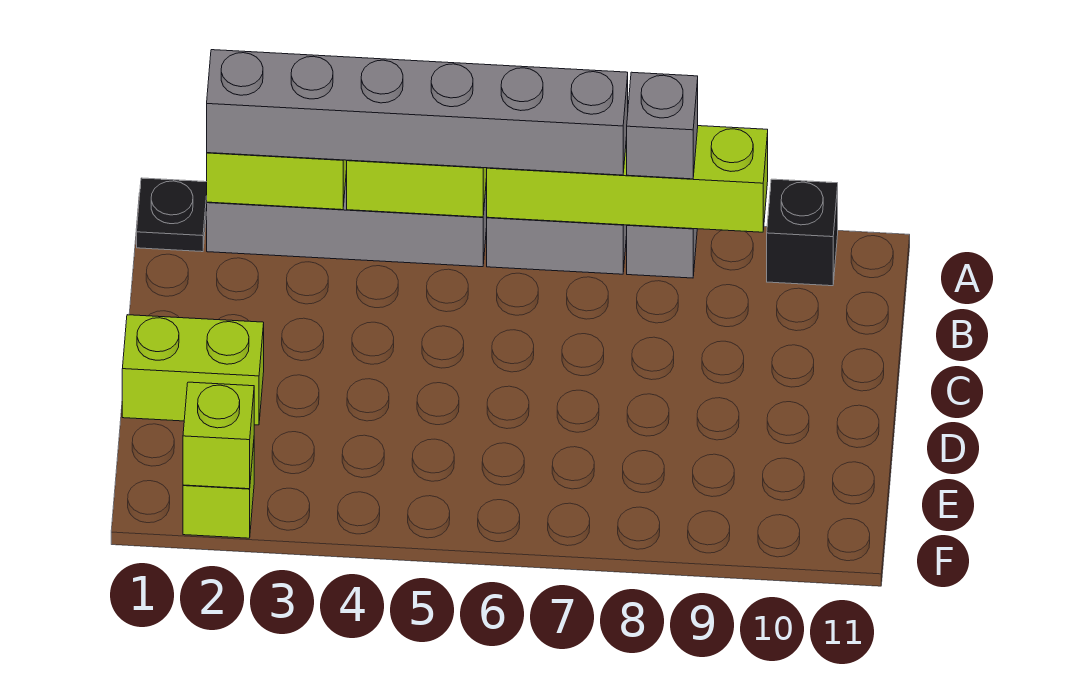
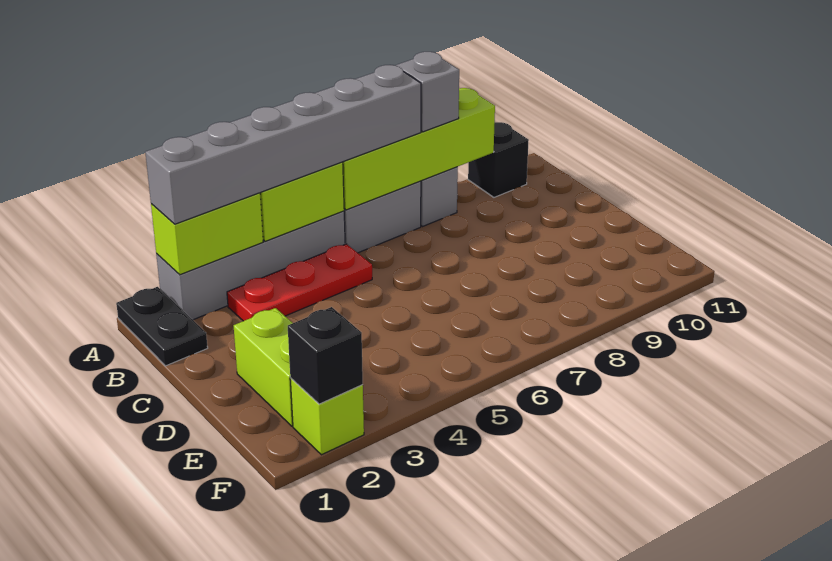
black plate A1 level 1 -> black plate A1:B1 level 1
none -> red plate B3:B5 level 1
lime brick D1:D2 level 1 -> lime brick D2:E2 level 1
lime brick F2 level 2 -> black brick F2 level 2

